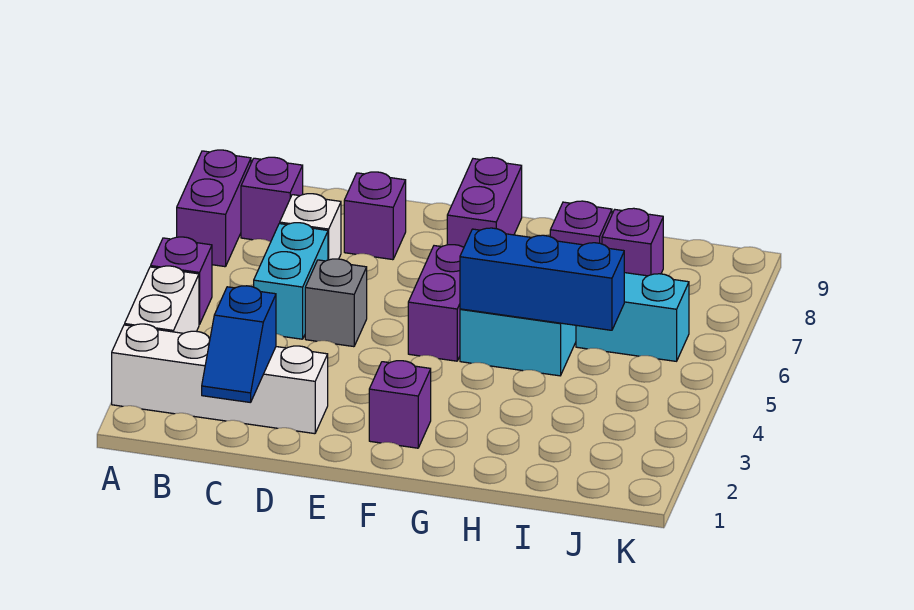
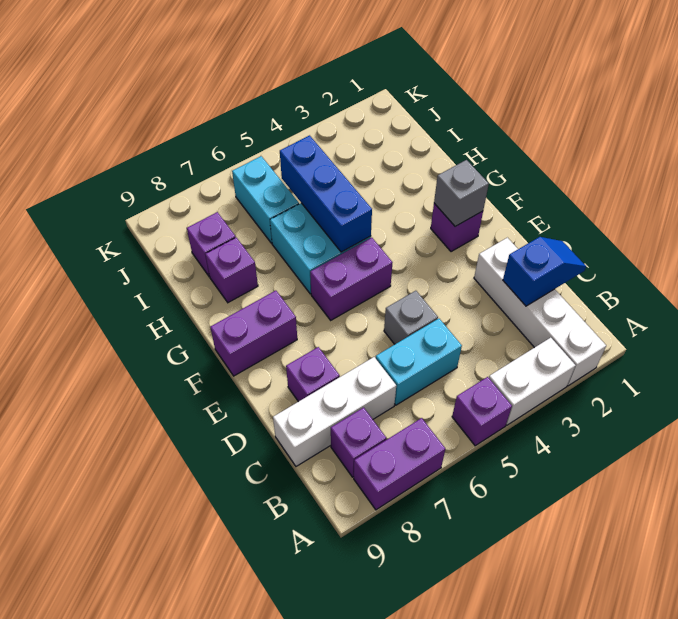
white brick C7 level 1 -> white brick C7:C9 level 1
none -> grey brick F2 level 2

